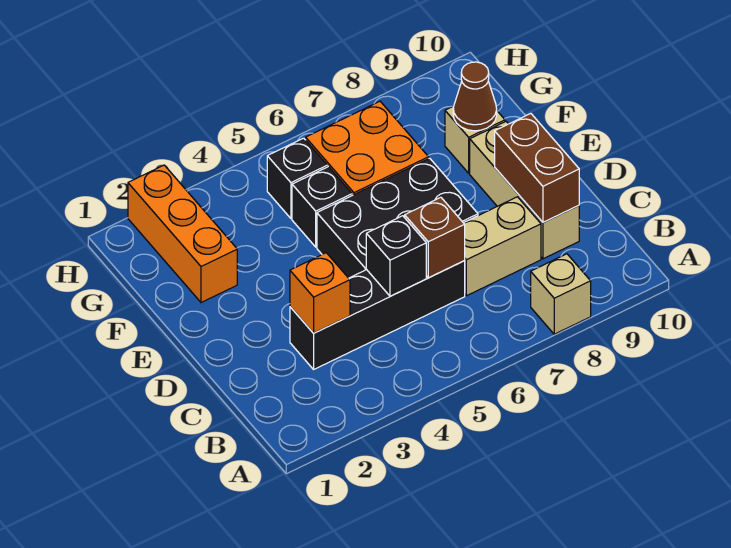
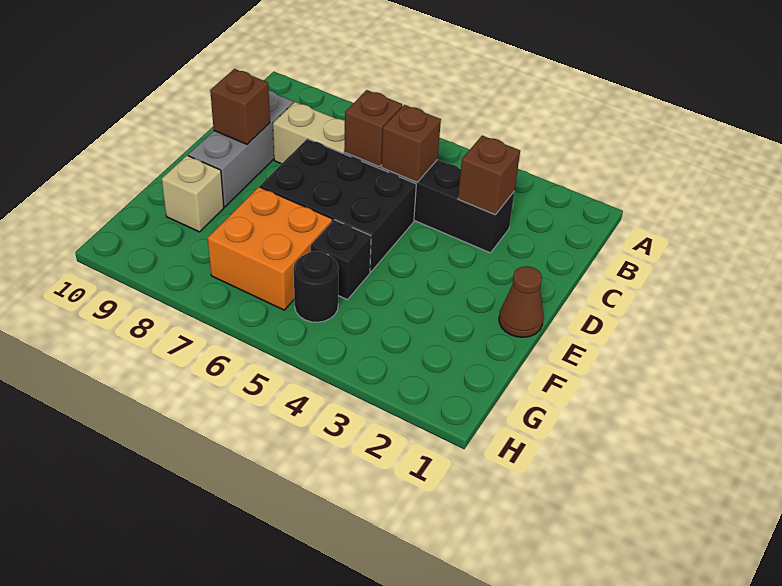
tan brick A8 level 1 -> none
orange brick C3 level 2 -> brown brick C3 level 2
black brick C5 level 2 -> brown brick C5 level 2
tan brick C9:E9 level 1 -> grey brick C9:E9 level 1
brown brick C9:D9 level 2 -> brown brick D9 level 2
orange brick F2:H2 level 1 -> none
brown cone F9 level 2 -> brown cone E1 level 1
black brick G5 level 1 -> black round brick G5 level 1

